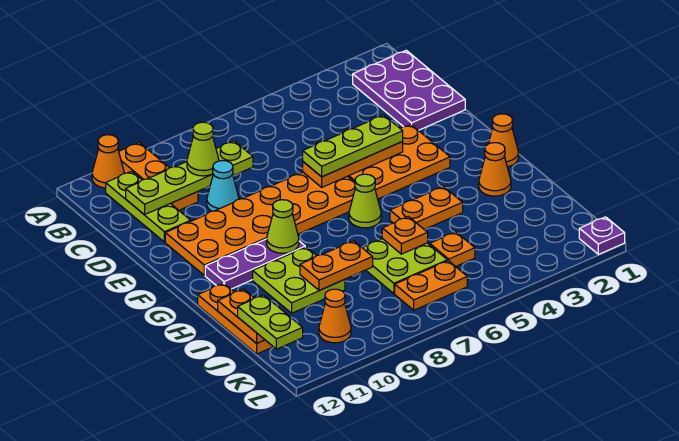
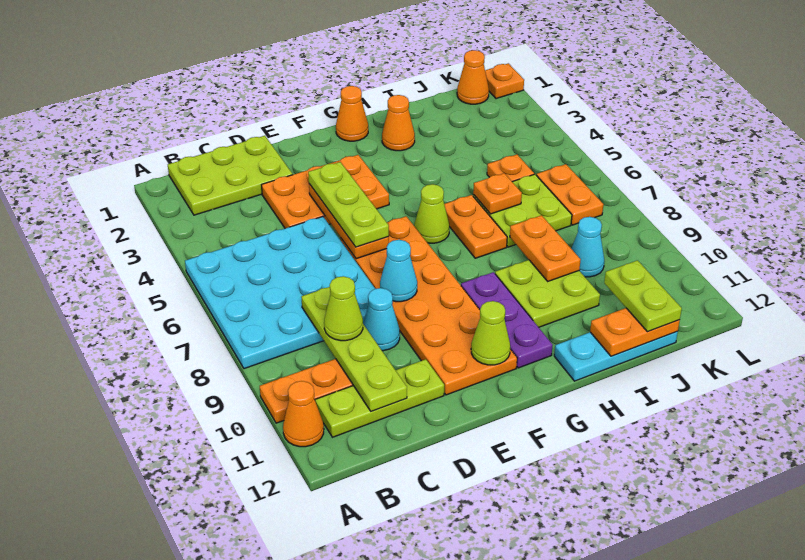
none -> cyan plate A5:D8 level 1
purple plate B1:D2 level 1 -> lime plate B1:D2 level 1
orange plate E3:F5 level 1 -> orange plate D3:F4 level 1
none -> cyan cone E8 level 2
lime cone G9 level 2 -> lime cone F11 level 2
orange plate H4:H5 level 1 -> orange plate H6:H7 level 1
orange plate H12:J12 level 1 -> cyan plate H12:J12 level 1
none -> cyan cone J9 level 1
lime plate J12:K12 level 3 -> lime plate J11:J12 level 3
orange cone K10 level 1 -> orange cone K1 level 1
purple plate L1 level 1 -> orange plate L1 level 1

